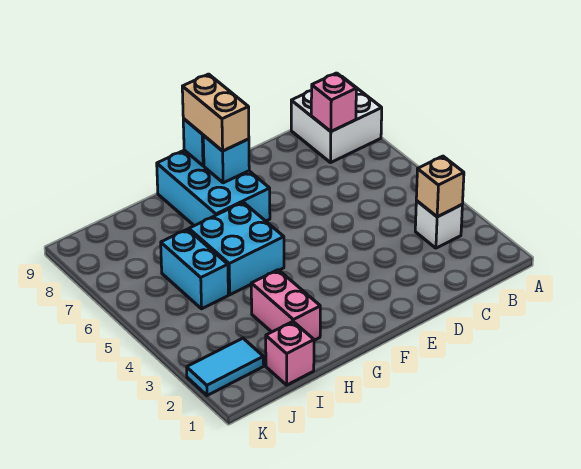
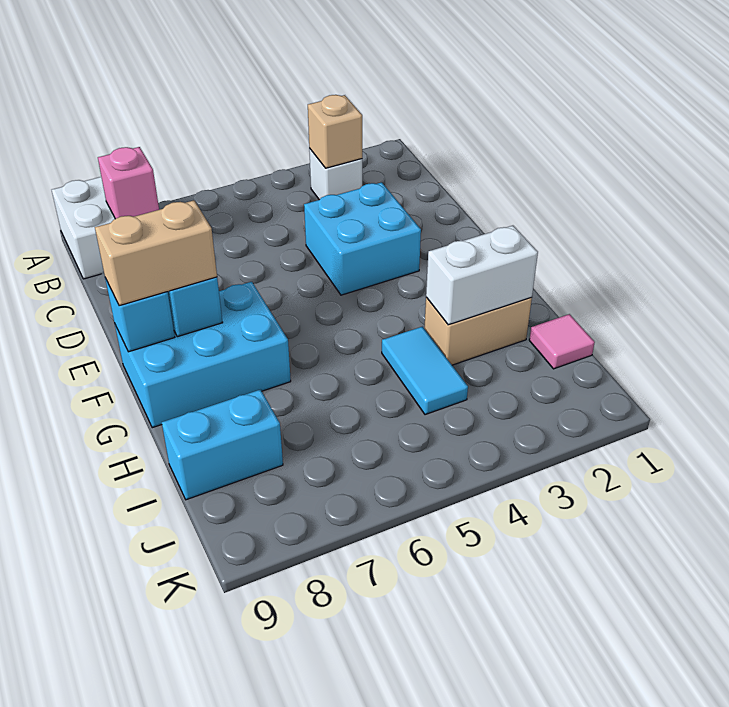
cyan brick G5:H6 level 1 -> cyan brick D3:E4 level 1
pink brick H2:H3 level 1 -> tan brick H2:H3 level 1
none -> white brick H2:H3 level 2
pink brick I1 level 1 -> pink tile I1 level 1
cyan brick I5:I6 level 1 -> cyan brick I8:I9 level 1
cyan tile J2:K2 level 1 -> cyan tile H4:I4 level 1

